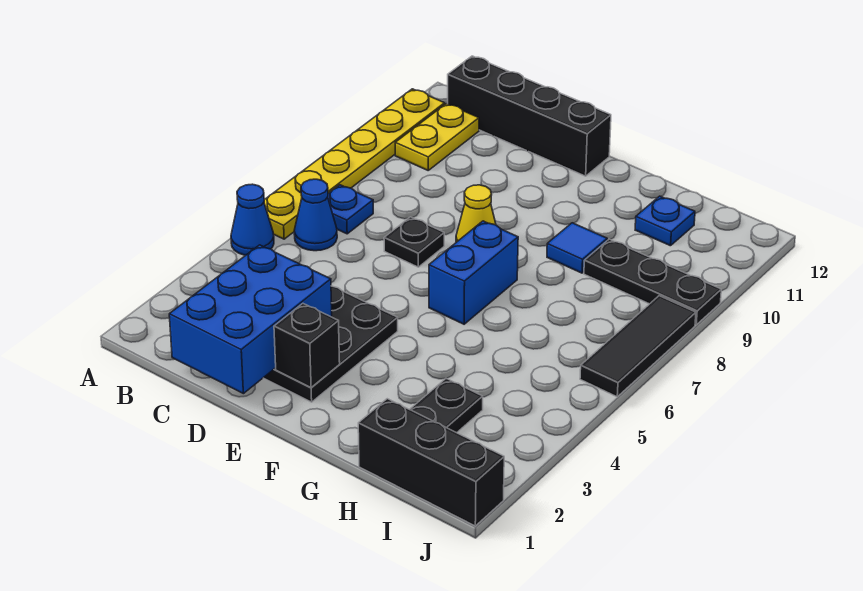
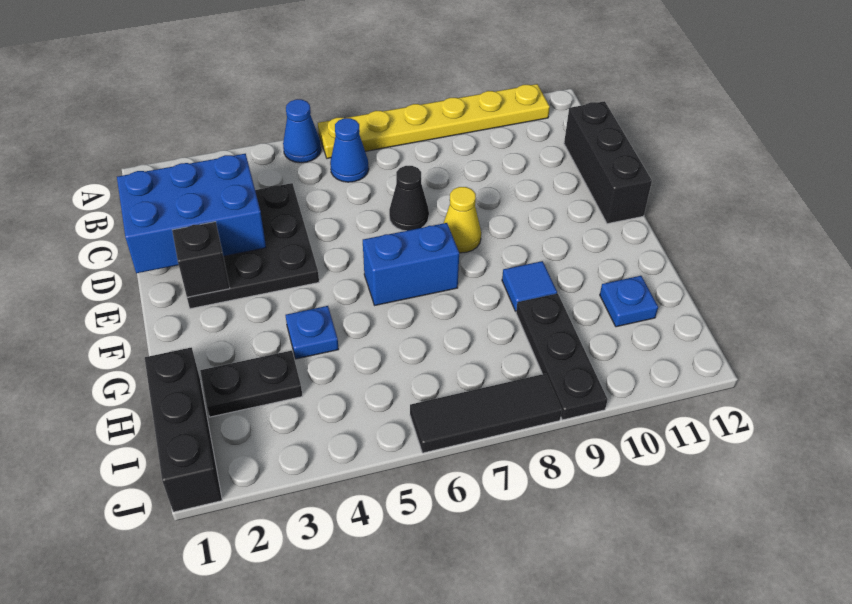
blue plate B7 level 1 -> blue plate G4 level 1
yellow plate B10:B11 level 1 -> none
black brick B12:E12 level 1 -> black brick C12:E12 level 1
black plate D7 level 1 -> black cone D7 level 1

